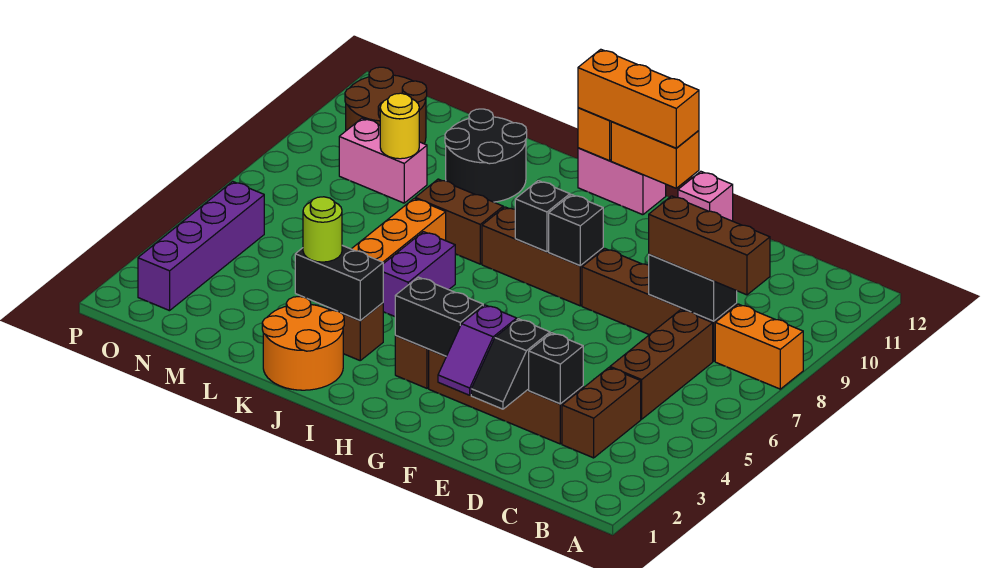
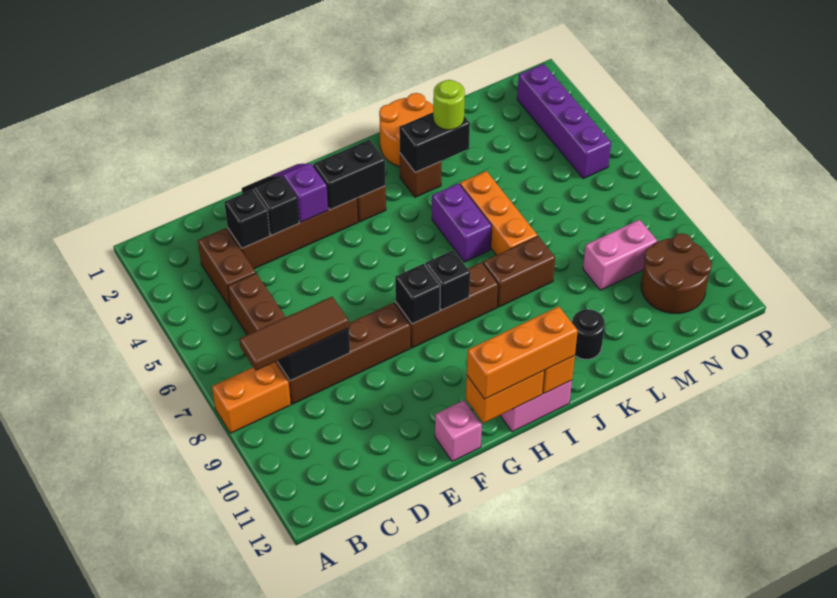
brown brick B8:D8 level 3 -> brown tile B8:D8 level 3
black round brick K10:L11 level 1 -> black round brick K11 level 1
yellow round brick M9 level 2 -> none

